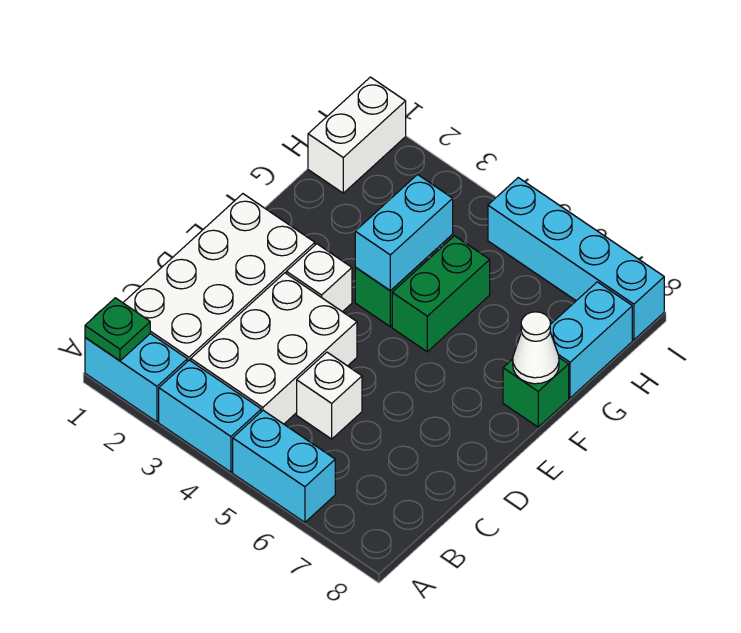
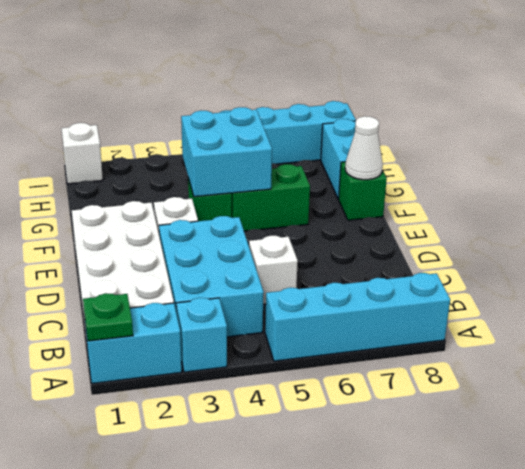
cyan brick A3:A4 level 1 -> cyan brick A3 level 1
cyan brick A5:A6 level 1 -> cyan brick A5:A8 level 1
white brick B3:D4 level 1 -> cyan brick B3:D4 level 1
cyan brick F4:G4 level 2 -> cyan brick F4:G5 level 2
green brick F5:G5 level 1 -> green brick F5:F6 level 1
white brick H1:I1 level 1 -> white brick I1 level 1

